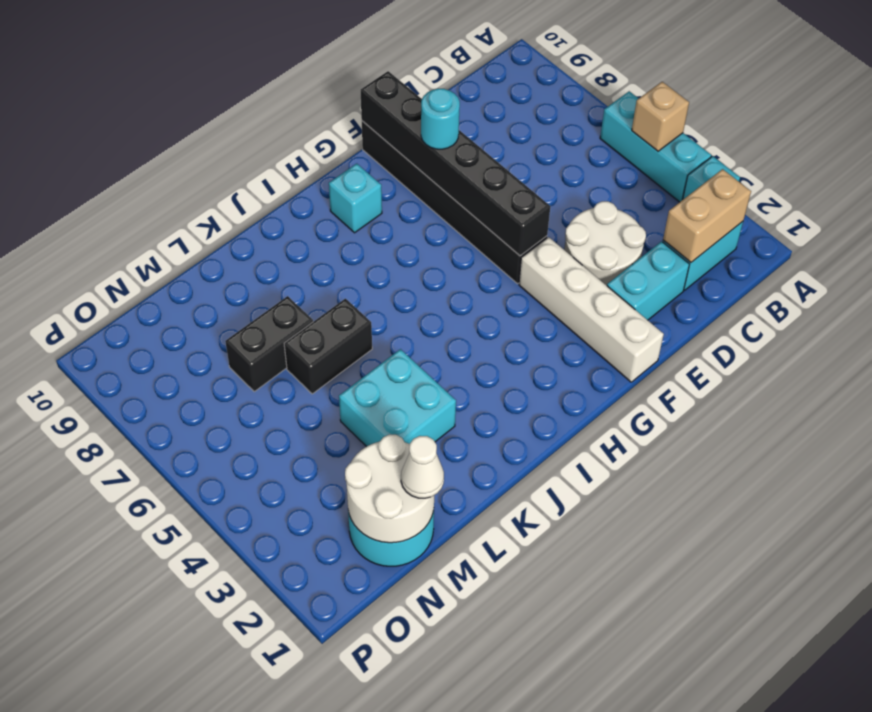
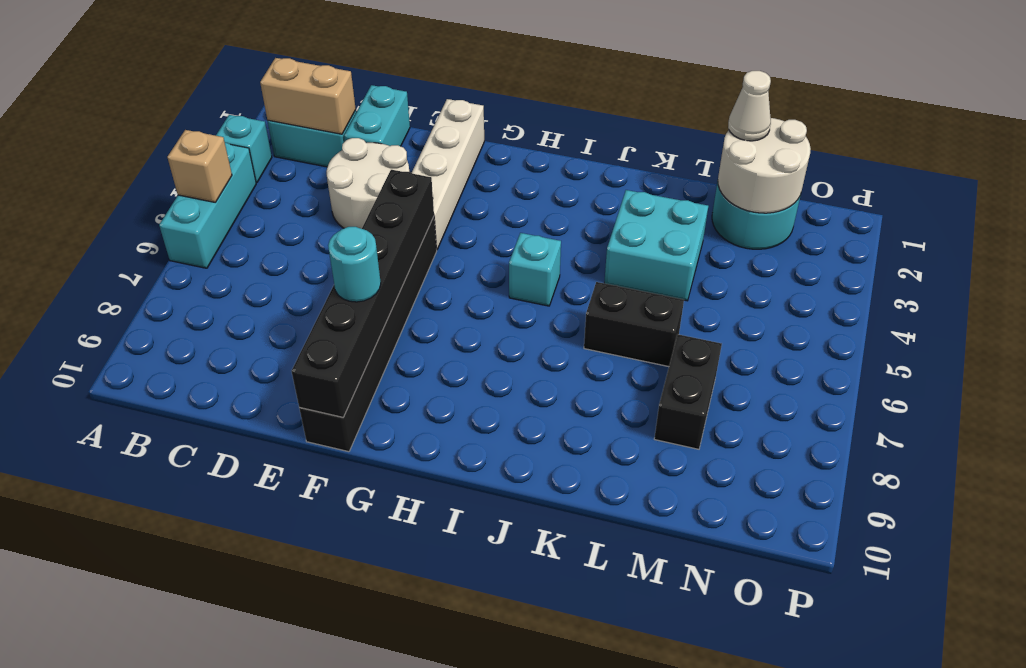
cyan brick D2:E2 level 1 -> cyan brick D1:D2 level 1
cyan brick H9 level 1 -> cyan brick I5 level 1
black brick L7:M7 level 1 -> black brick M7:M8 level 1

